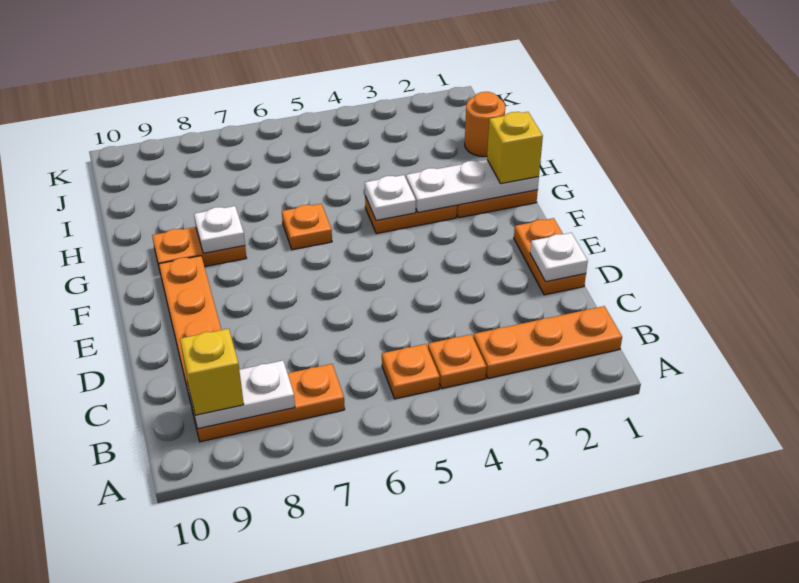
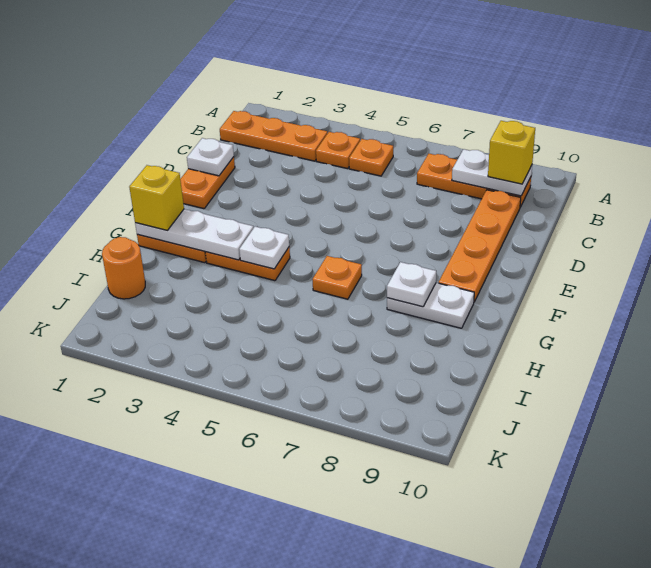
orange plate G8:G9 level 1 -> white plate G8:G9 level 1

